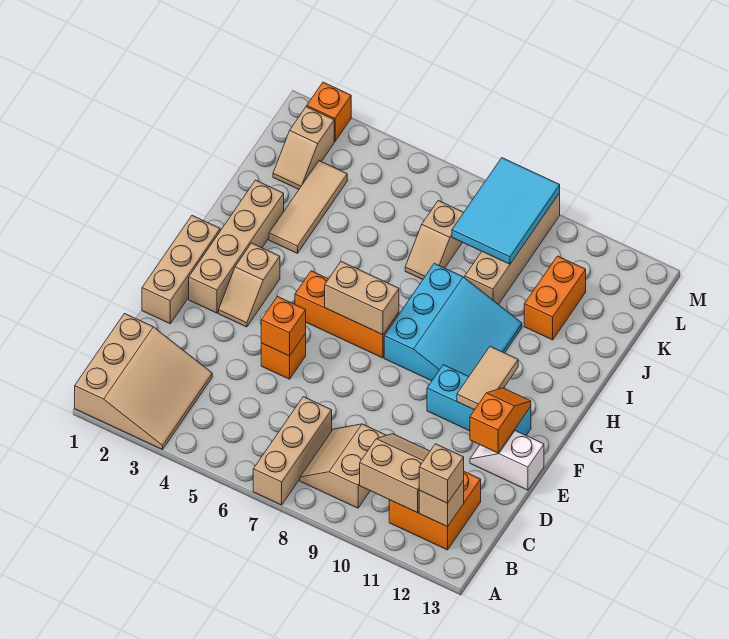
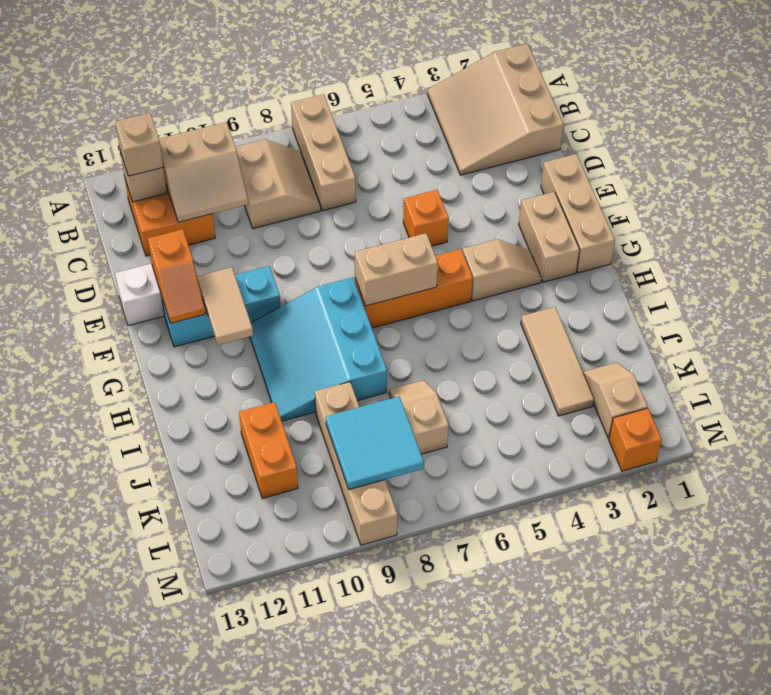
orange brick E5 level 2 -> none
tan brick F2:I2 level 1 -> tan brick F2:G2 level 1
tan slope F3:G3 level 1 top G -> tan slope G3:G4 level 1 top 4
cyan tile K8:M9 level 2 -> cyan tile K8:L9 level 2

